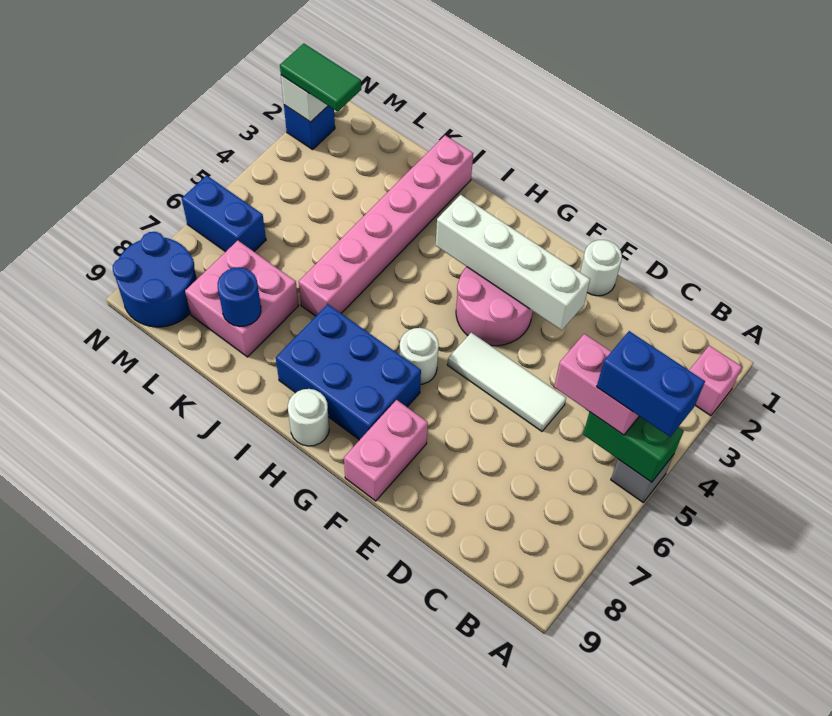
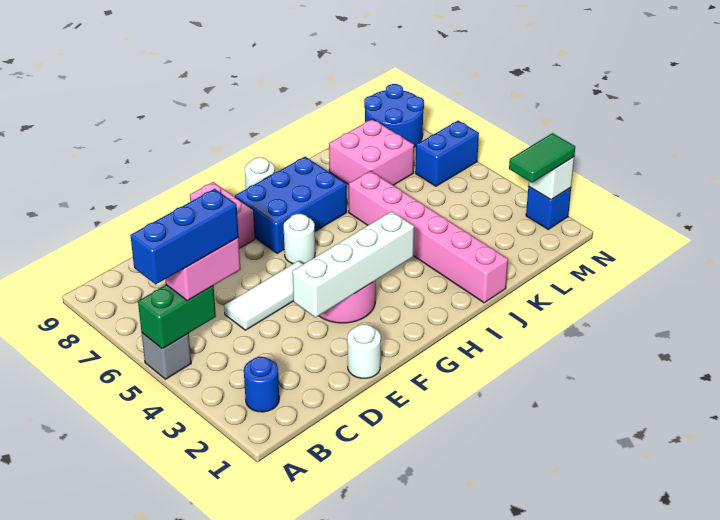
pink brick A2 level 1 -> none
blue brick A5:B5 level 4 -> blue brick A5:C5 level 4
blue round brick K8 level 2 -> blue round brick B2 level 1

